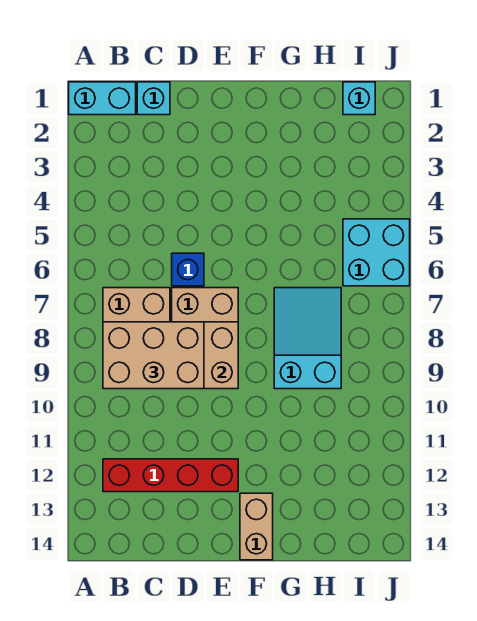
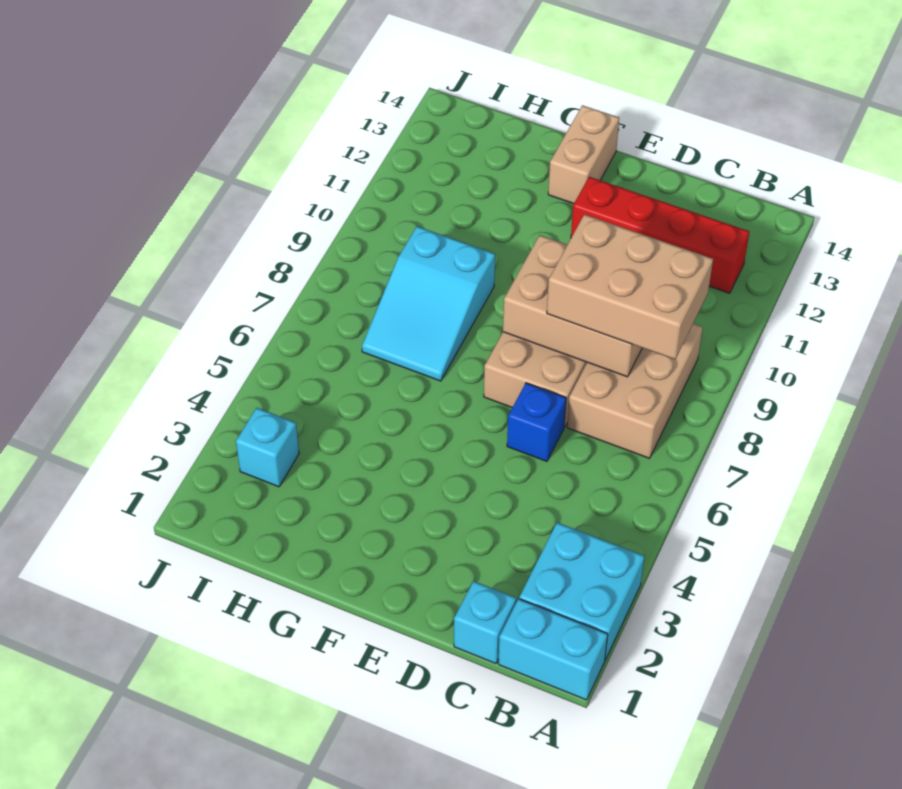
cyan brick I1 level 1 -> cyan brick I3 level 1
cyan brick I5:J6 level 1 -> cyan brick A2:B3 level 1

